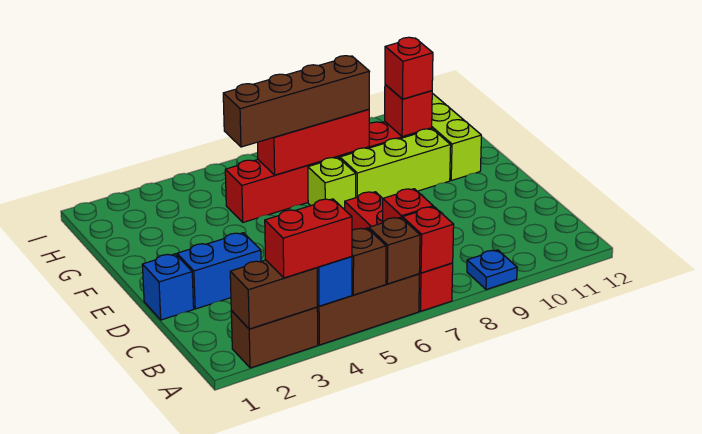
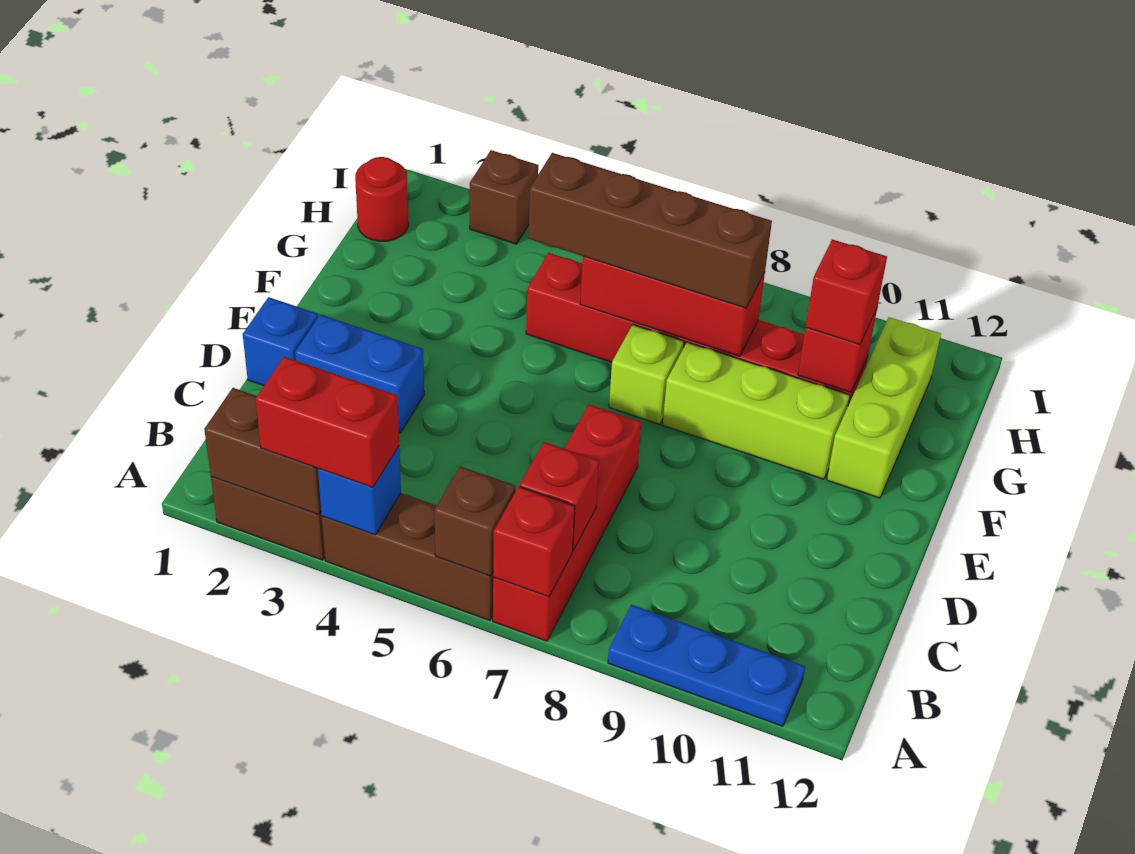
brown brick A5 level 2 -> brown brick I3 level 1
blue plate A9 level 1 -> blue plate A9:A11 level 1
none -> red round brick H1 level 1

